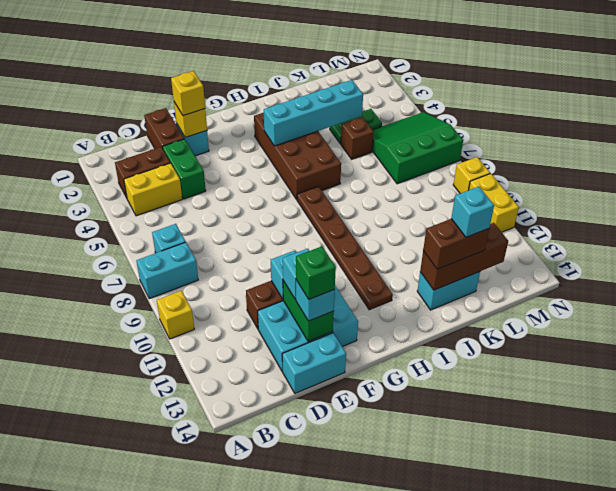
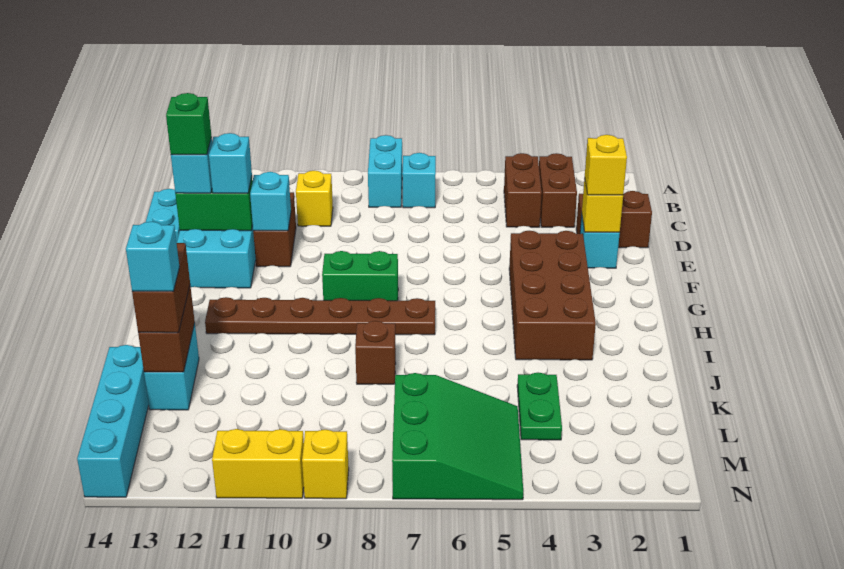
yellow brick A10 level 1 -> yellow brick C10 level 1
yellow brick B4:C4 level 1 -> brown brick B4:C4 level 1
green brick D3:D4 level 1 -> green brick G8:G9 level 1
brown brick H3:I6 level 1 -> brown brick F3:I4 level 1
cyan brick H4:K4 level 2 -> cyan brick K14:N14 level 1
brown brick J13:L13 level 2 -> brown brick J13:K13 level 2
brown brick K5 level 1 -> brown brick J8 level 1

